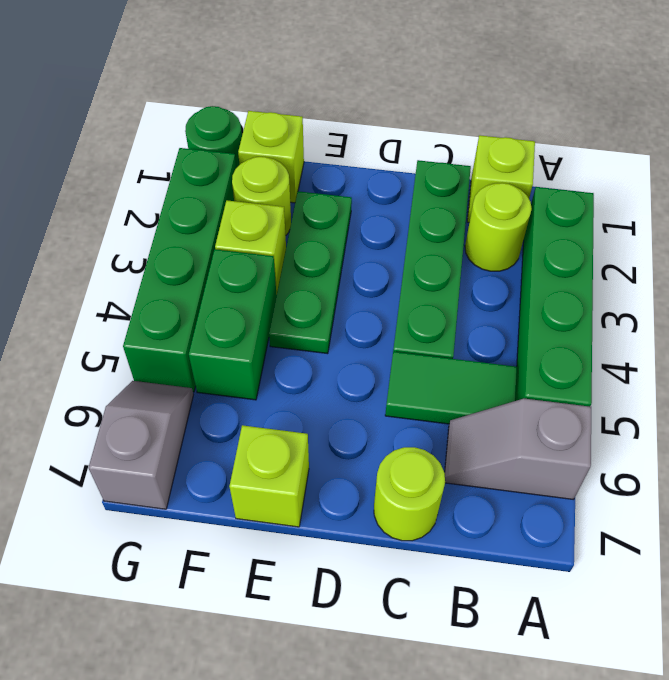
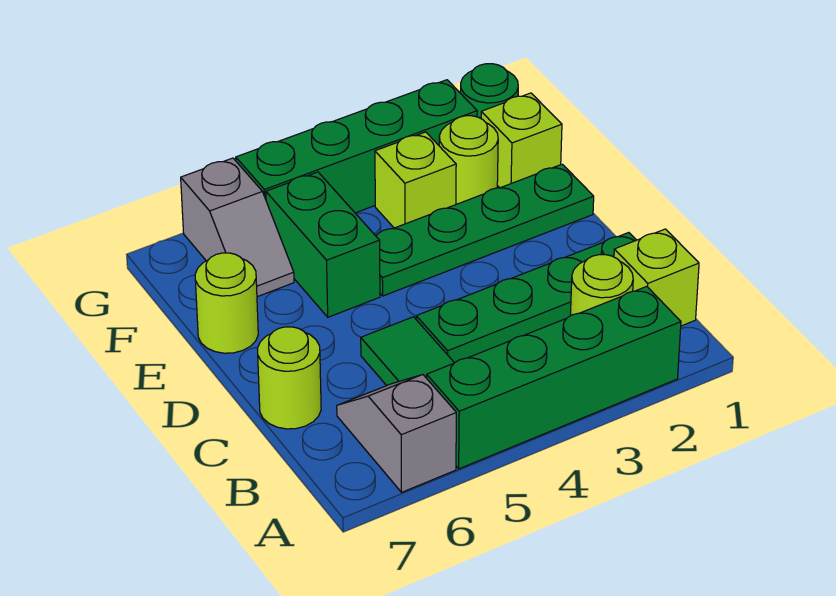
green plate E2:E4 level 1 -> green plate E1:E4 level 1
lime brick E7 level 1 -> lime round brick E7 level 1
green brick F4:F5 level 1 -> green brick E5:F5 level 1
grey slope G6:G7 level 1 top 7 -> grey slope F6:G6 level 1 top G

